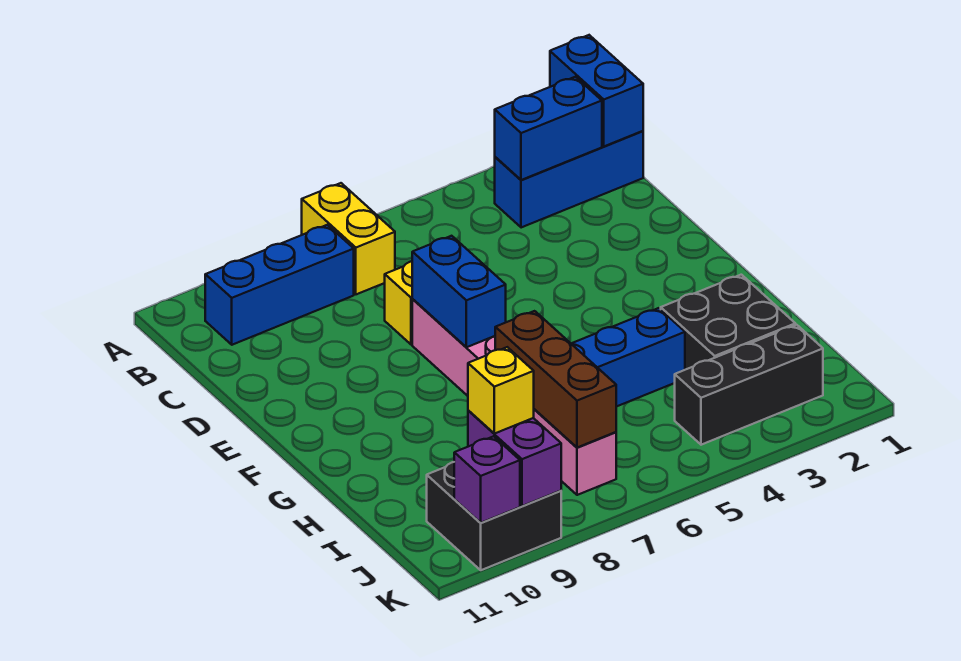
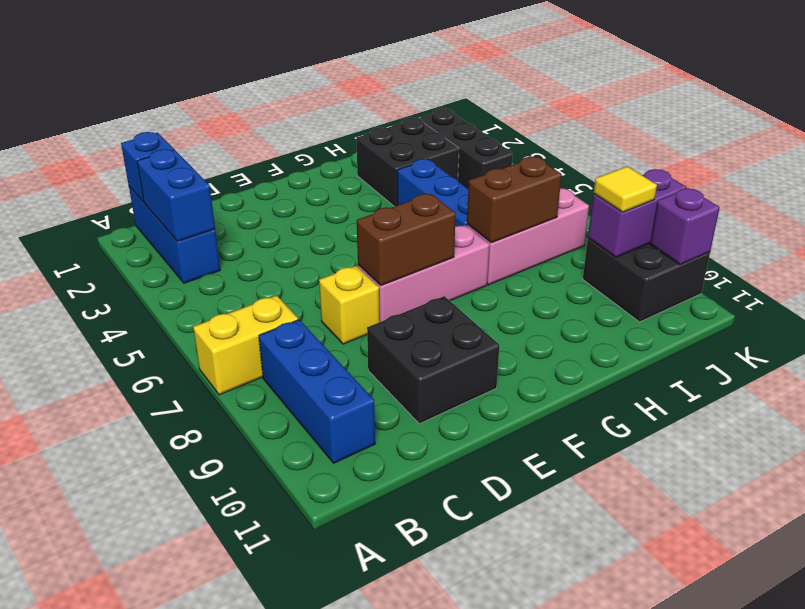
blue brick A1:B1 level 2 -> blue brick B1 level 2
none -> black brick D9:E10 level 1
blue brick E7:F7 level 2 -> brown brick E7:F7 level 2
brown brick H7:J7 level 2 -> brown brick H7:I7 level 2
yellow brick J9 level 3 -> yellow tile J9 level 3

